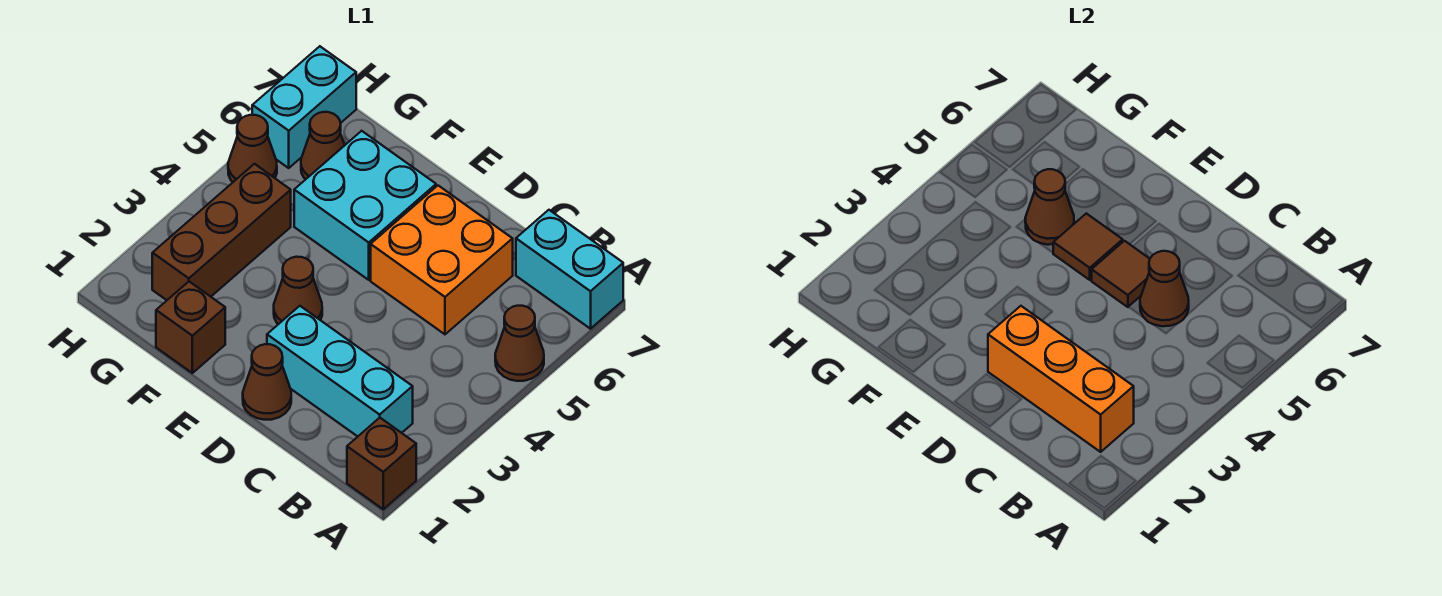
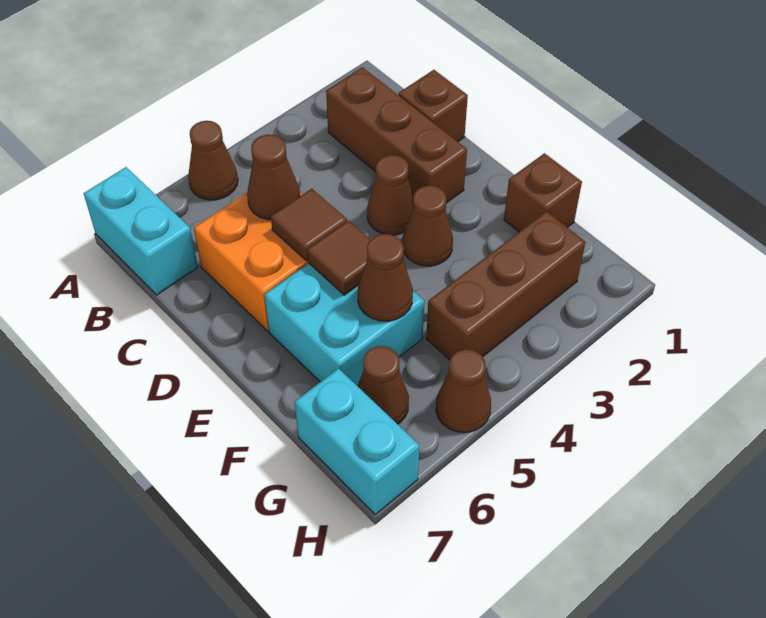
brown brick A1 level 1 -> brown brick C1 level 1
cyan brick B2:D2 level 1 -> brown brick B2:D2 level 1
orange brick B2:D2 level 2 -> none
brown cone D1 level 1 -> brown cone D3 level 1
cyan brick H6:H7 level 1 -> cyan brick G7:H7 level 1

